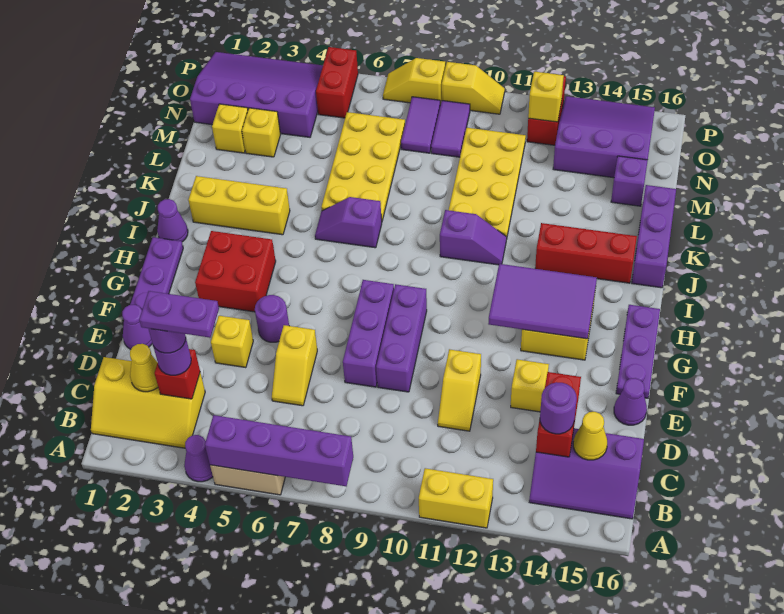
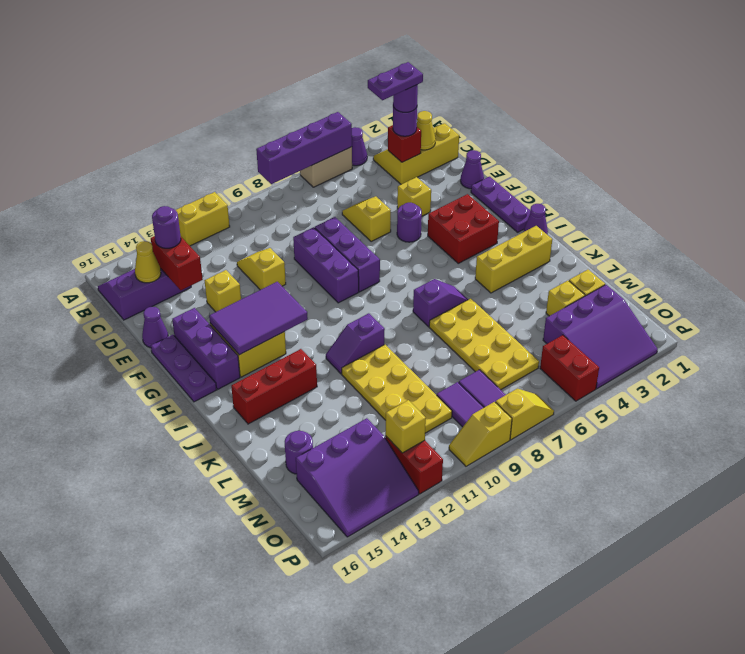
purple brick J16:L16 level 1 -> purple brick F15:H15 level 1
purple brick M15 level 1 -> purple round brick M15 level 1
purple slope N1:P4 level 1 top N -> purple slope N2:P4 level 1 top N

